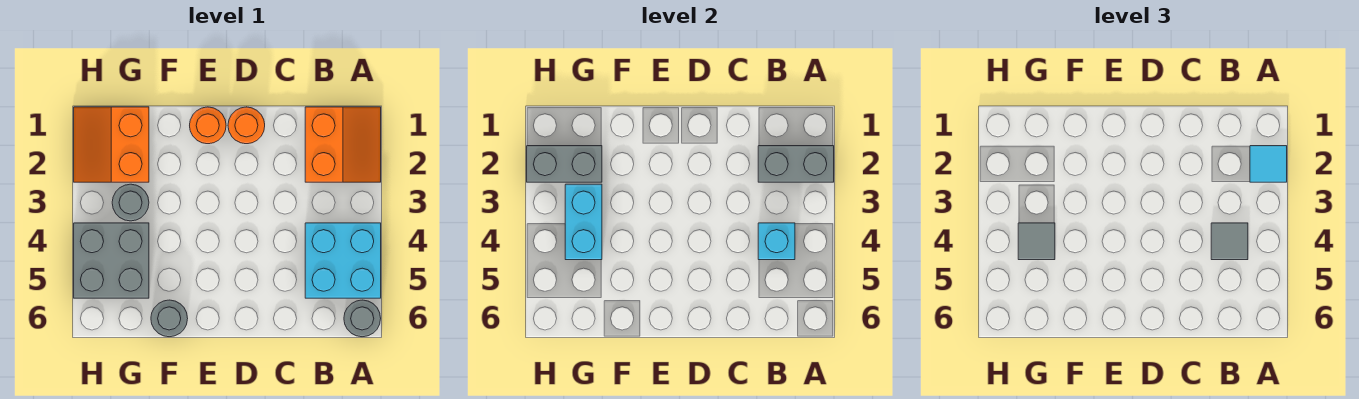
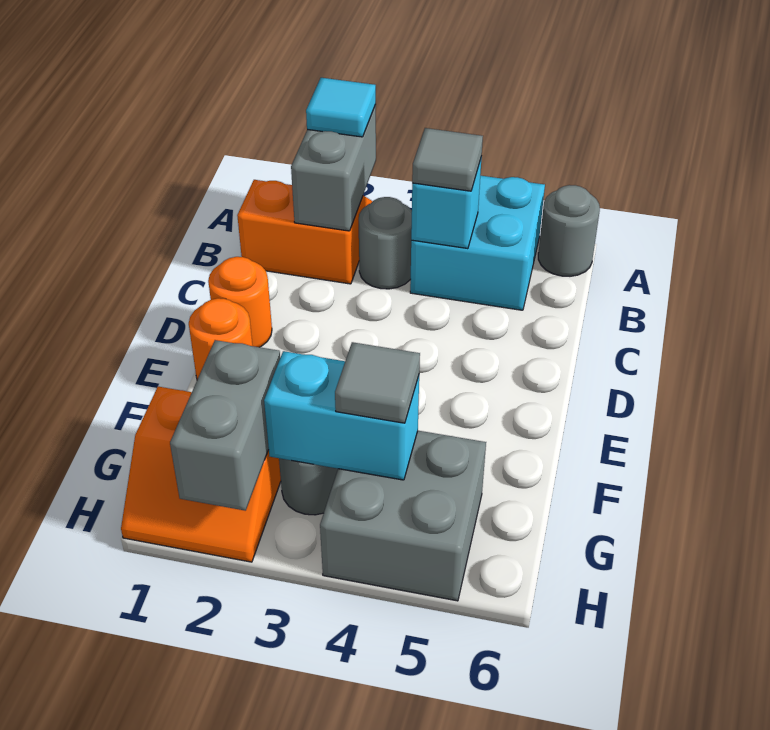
grey round brick F6 level 1 -> grey round brick B3 level 1

